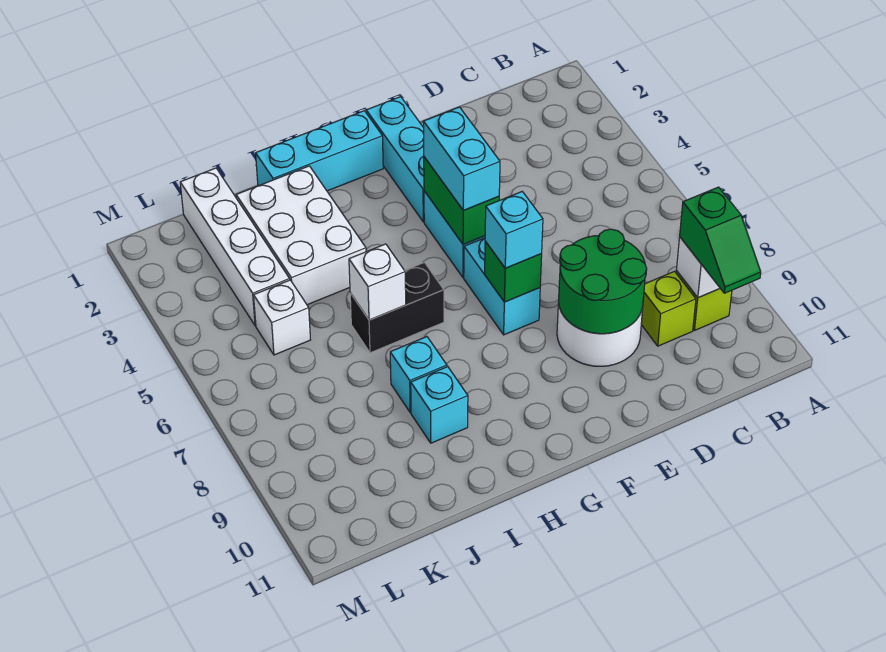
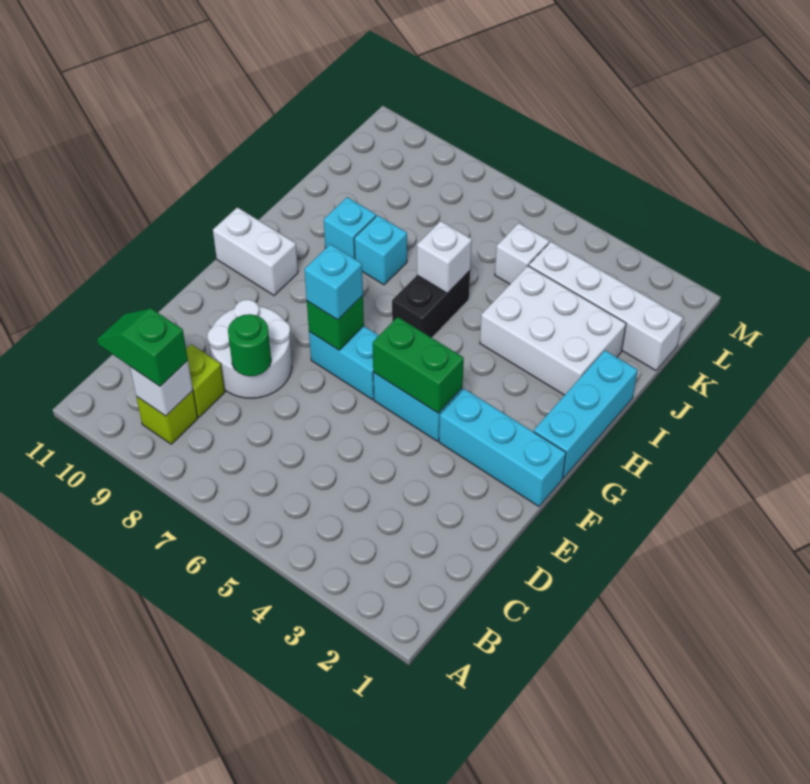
green round brick D8:E9 level 2 -> green round brick D8 level 2
cyan brick F4:F5 level 3 -> none
none -> white brick G10:G11 level 1

